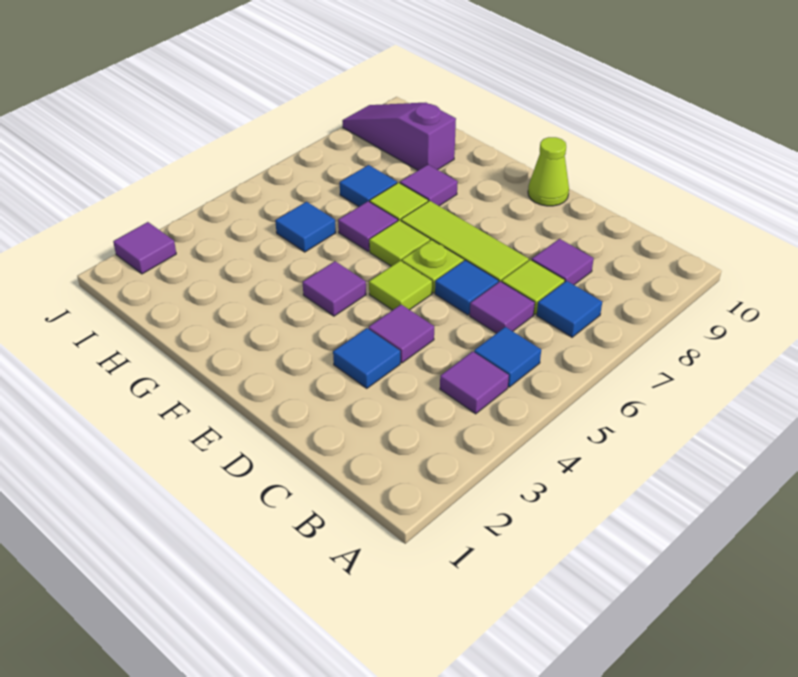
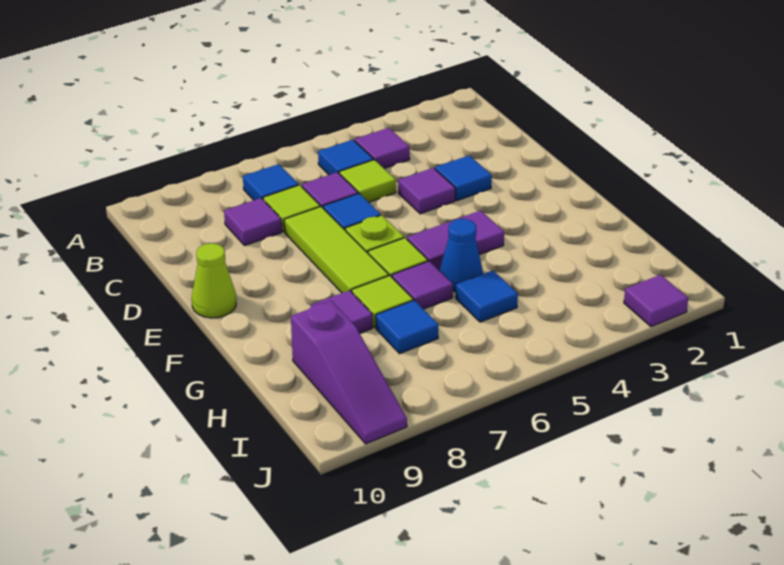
lime tile E5 level 1 -> lime tile C5 level 1
purple tile F4 level 1 -> purple tile F4:F5 level 1
none -> blue cone G5 level 1

